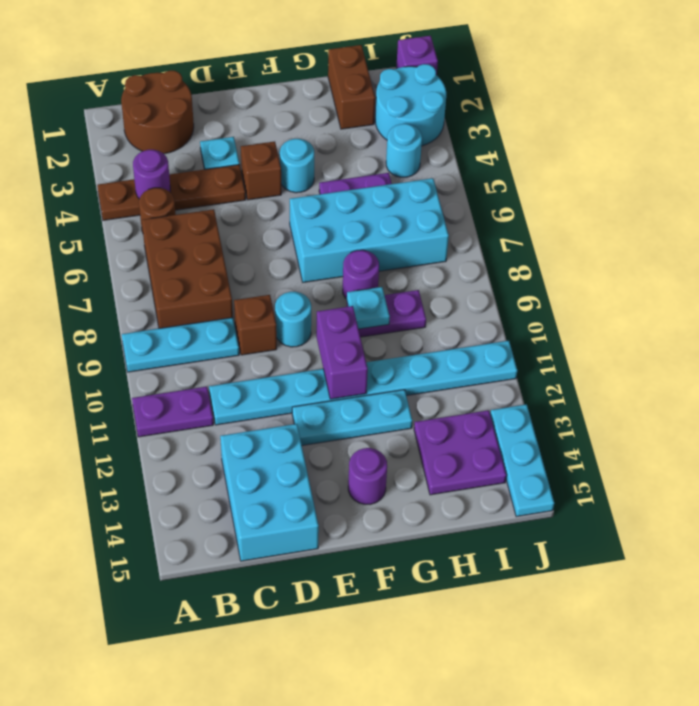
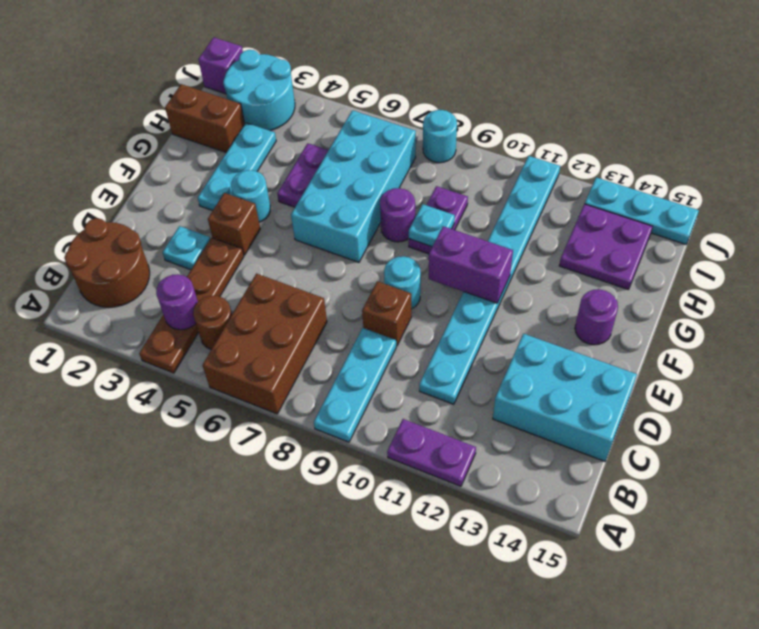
purple plate A11:B11 level 1 -> purple plate A11:A12 level 1
brown brick B6:C8 level 1 -> brown brick A6:C7 level 1
cyan plate E12:G12 level 1 -> cyan plate F3:H3 level 1
cyan round brick I4 level 1 -> cyan round brick J8 level 1

